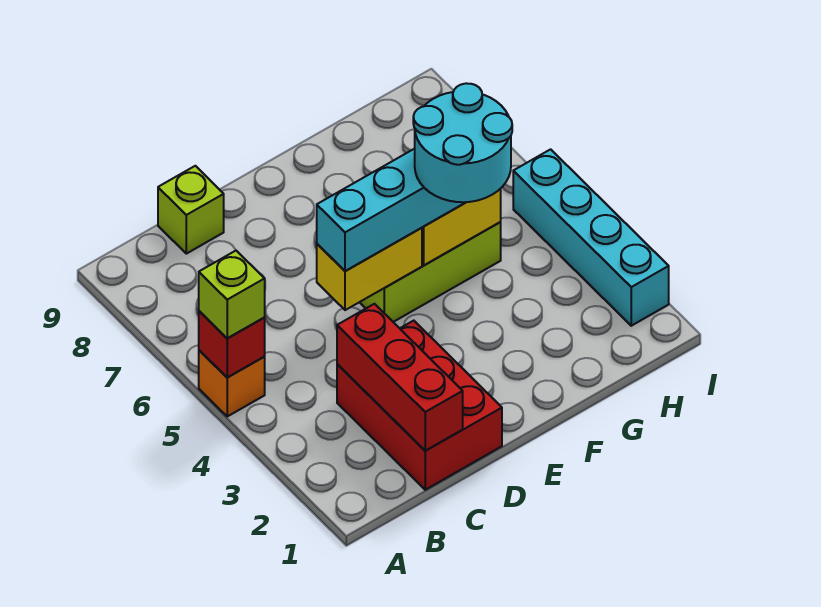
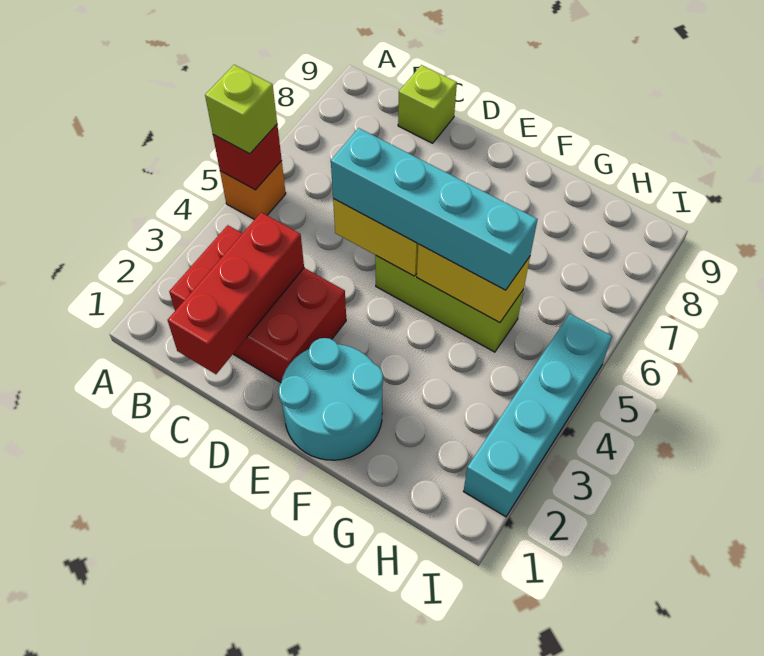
red brick C1:D3 level 1 -> red brick B2:D3 level 1
cyan round brick F4:G5 level 4 -> cyan round brick E1:F2 level 1

